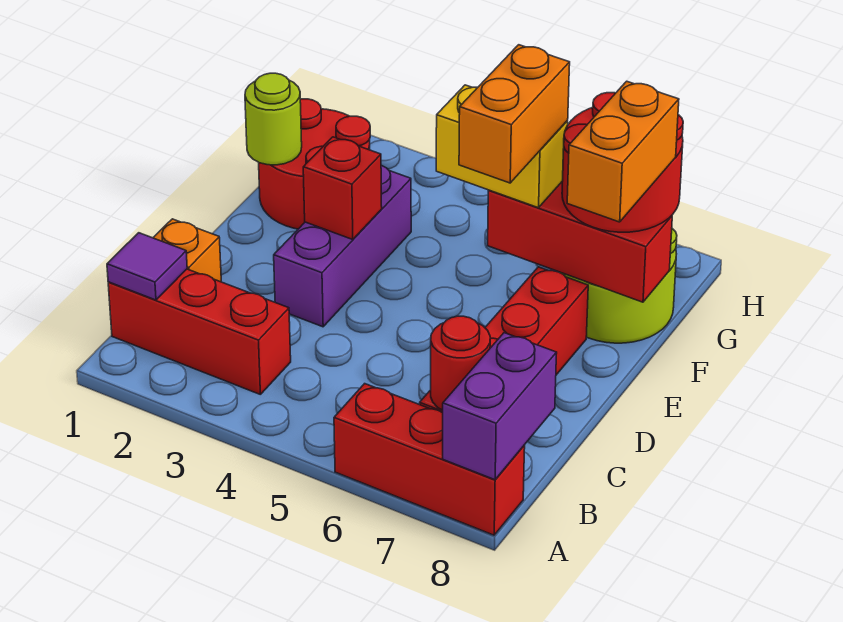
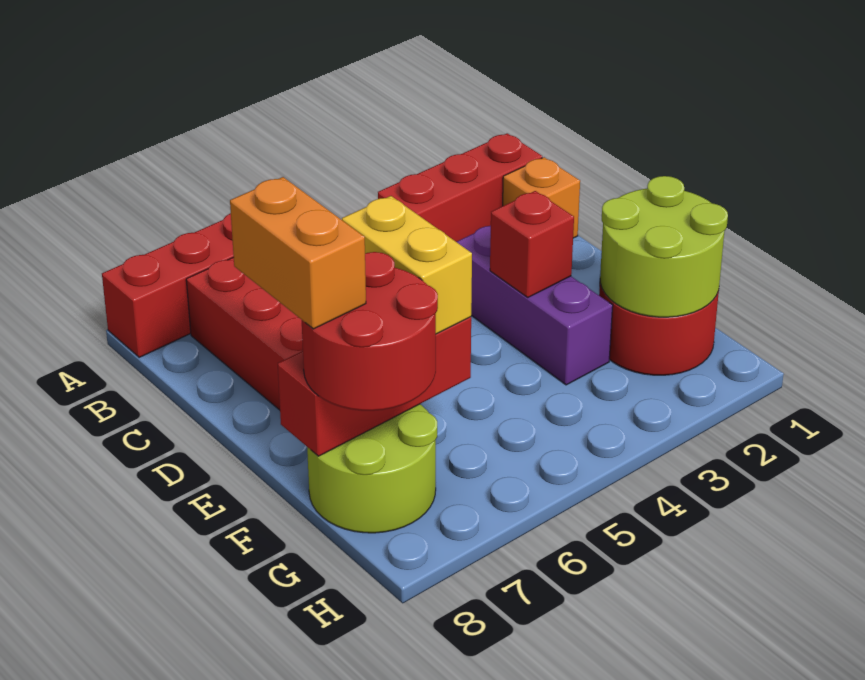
purple brick A8:B8 level 2 -> none
purple tile B1 level 2 -> none
red round brick B7 level 2 -> none
orange brick E6:F6 level 4 -> none
lime round brick F1 level 2 -> lime round brick F1:G2 level 2
yellow brick F5:F6 level 3 -> yellow brick E6:F6 level 3

